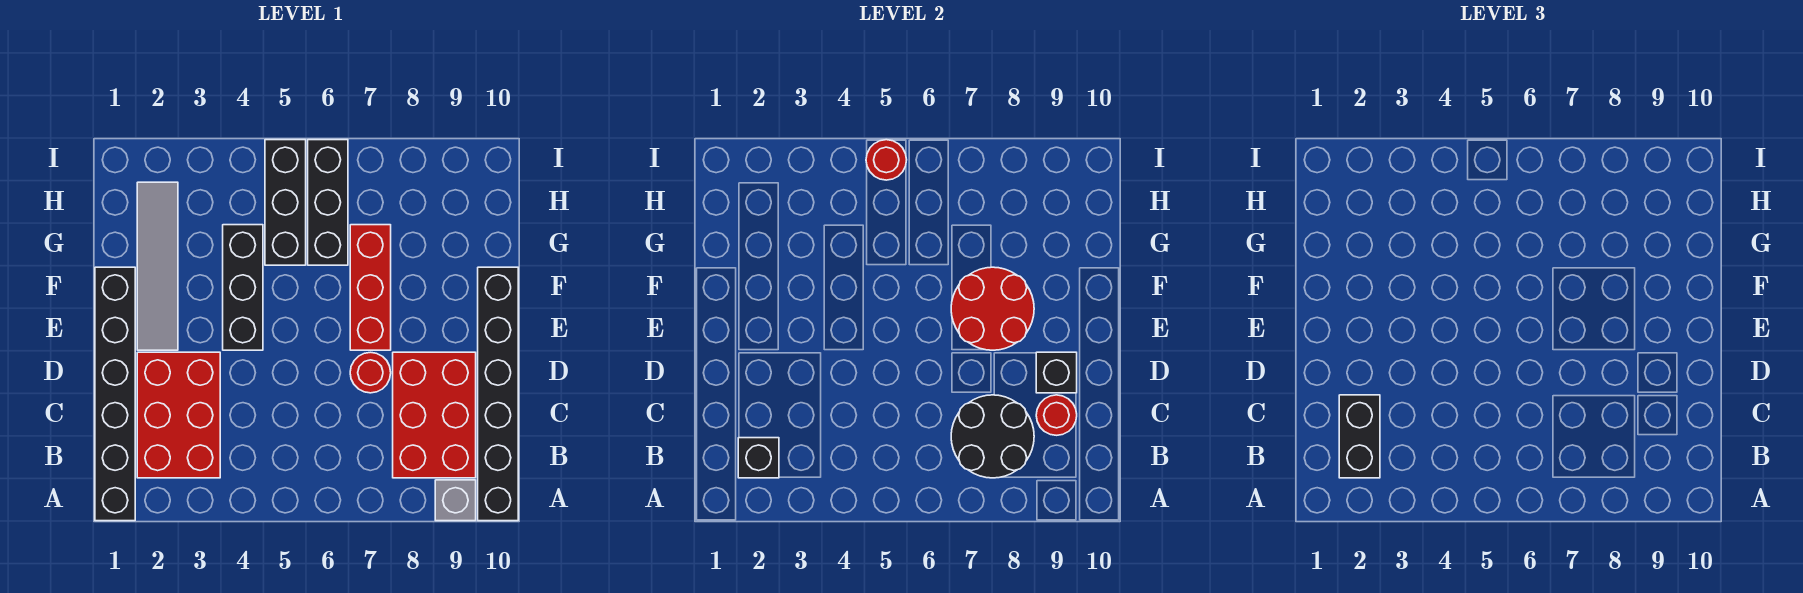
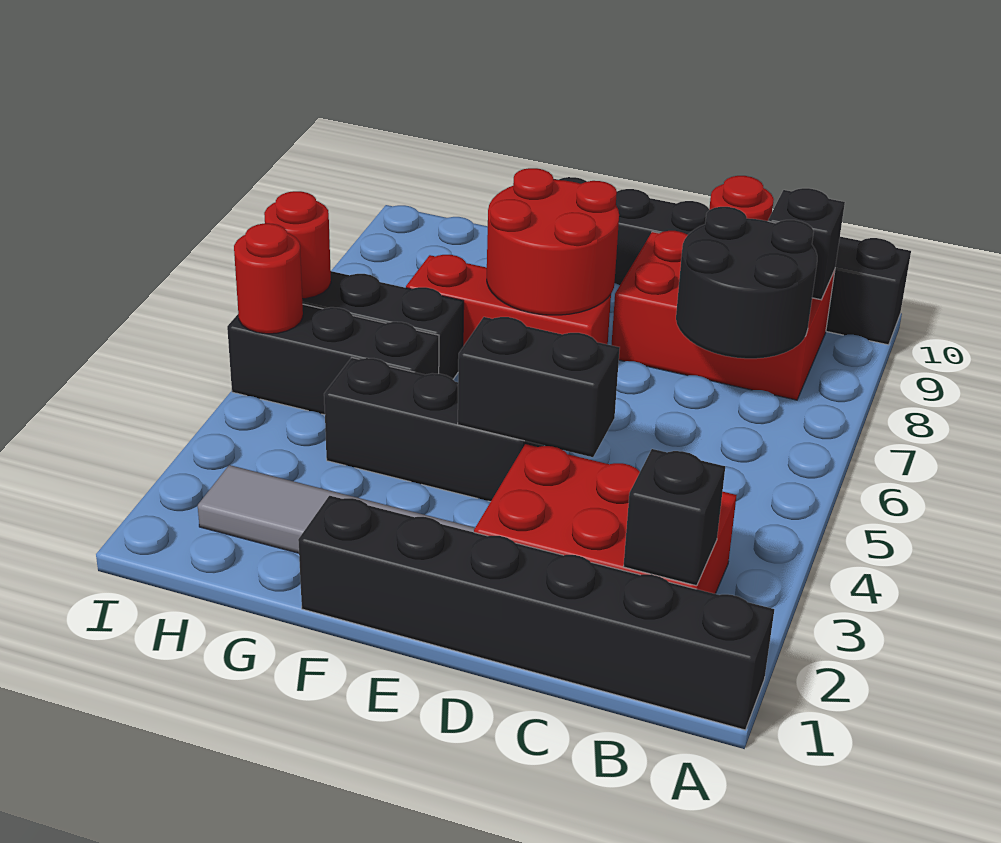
grey brick A9 level 1 -> none
black brick B2:C2 level 3 -> black brick D4:E4 level 2
red round brick D7 level 1 -> red round brick I6 level 2
black brick D9 level 2 -> black brick B9 level 2

